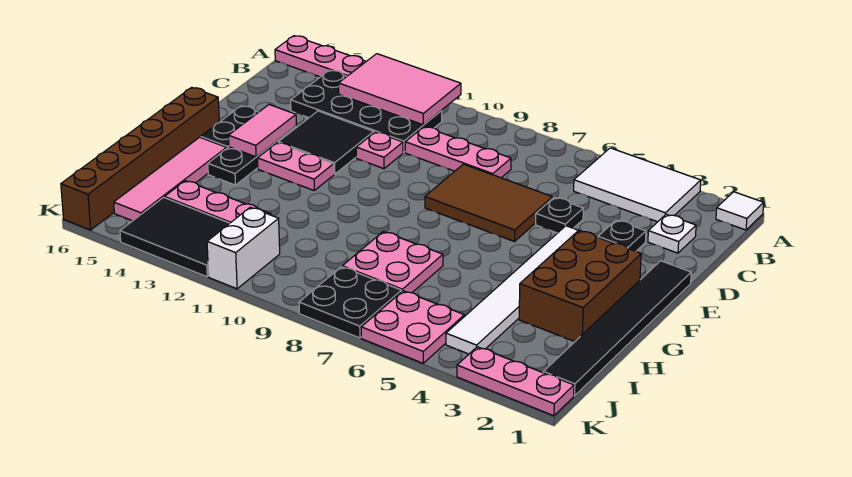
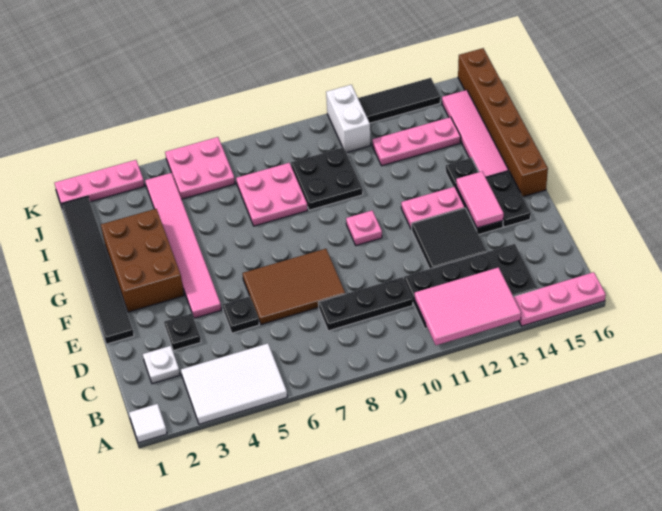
pink plate C8:C10 level 1 -> black plate C8:C10 level 1
pink plate D11 level 1 -> pink plate F10 level 1
white tile E4:J4 level 1 -> pink tile E4:J4 level 1
black plate J7:K8 level 1 -> black plate H9:I10 level 1
black tile J12:K14 level 1 -> black tile K12:K14 level 1

